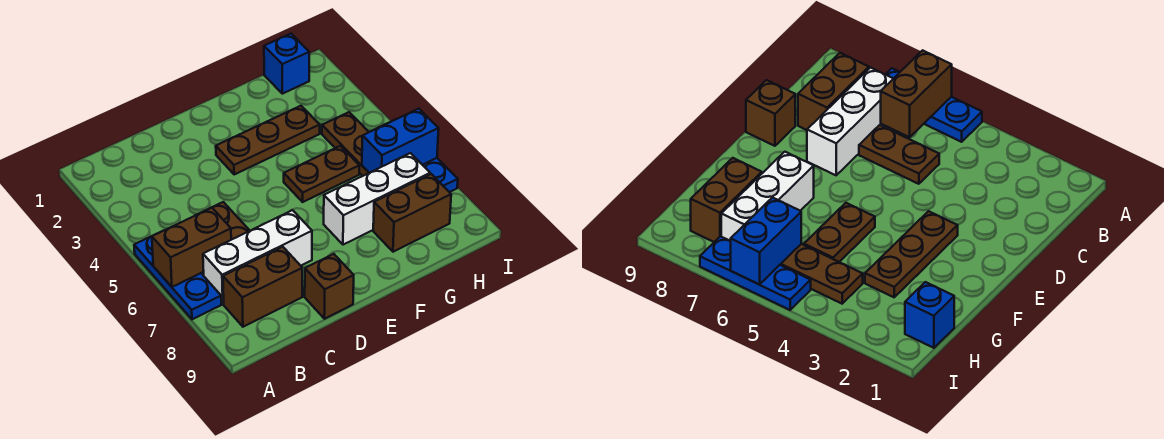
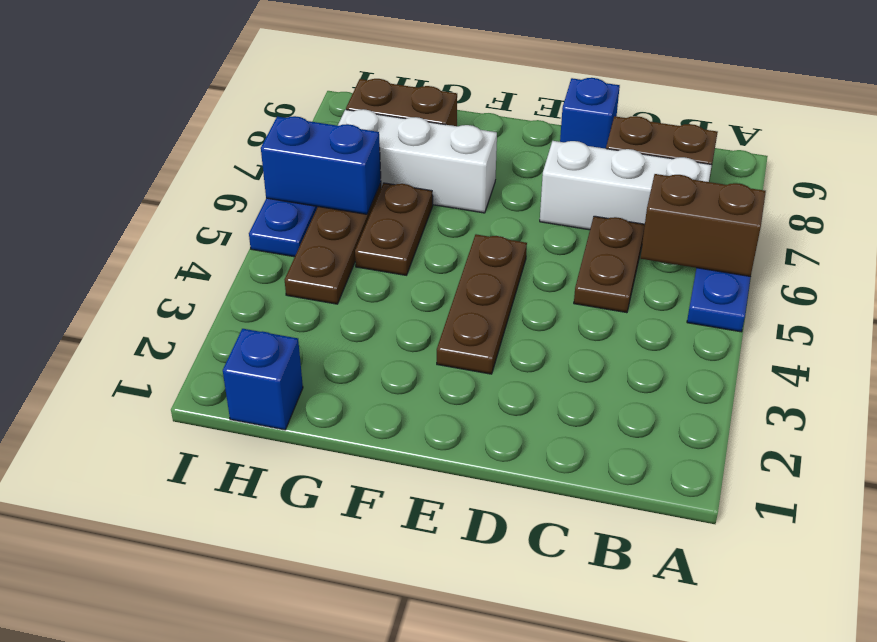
brown brick D9 level 1 -> blue brick D9 level 1
brown plate E3:G3 level 1 -> brown plate E3:E5 level 1
brown plate F5:G5 level 1 -> brown plate G5:G6 level 1

